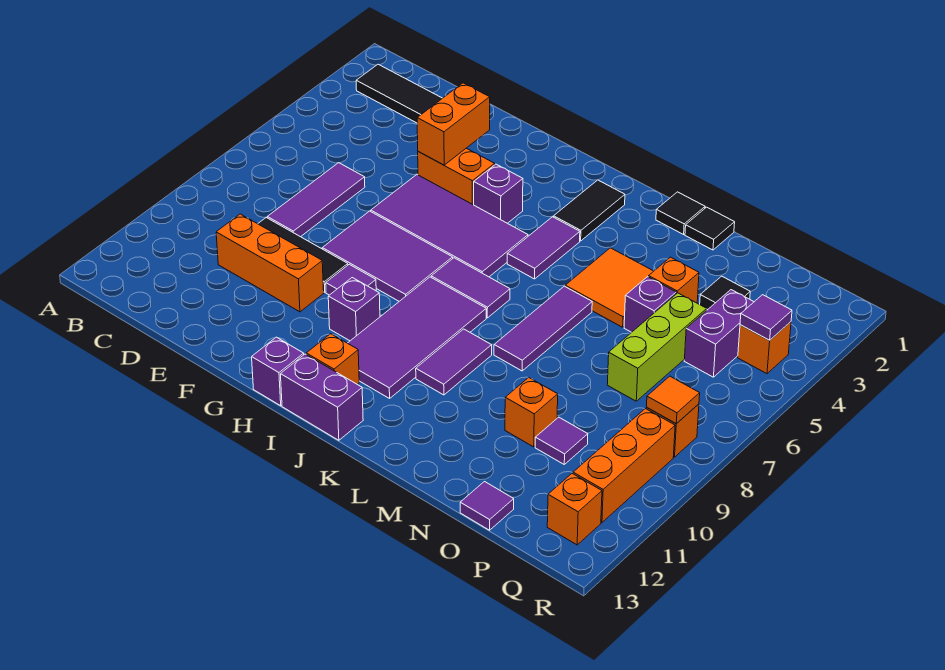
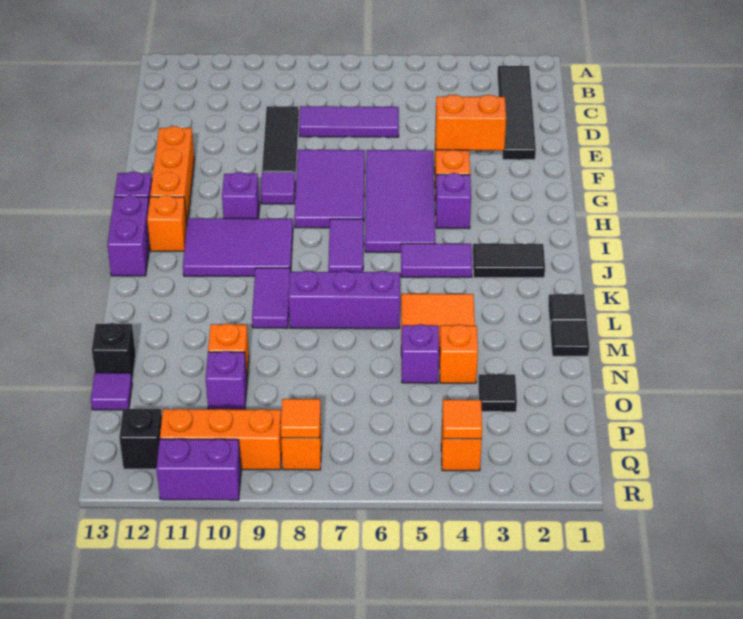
orange brick D10:F10 level 1 -> orange brick F12:H12 level 1
purple tile I8:J11 level 1 -> purple tile I9:J11 level 1
purple tile K9:K10 level 1 -> purple tile K9:L9 level 1
purple tile L6:L8 level 1 -> purple brick L6:L8 level 1
none -> black brick N13 level 1
lime brick O5:O7 level 1 -> none
purple tile O10 level 1 -> purple brick O10 level 1
purple brick P4:P5 level 1 -> purple brick R10:R11 level 1
purple tile Q4 level 2 -> orange tile Q4 level 2
orange brick Q12 level 1 -> black brick Q12 level 1

